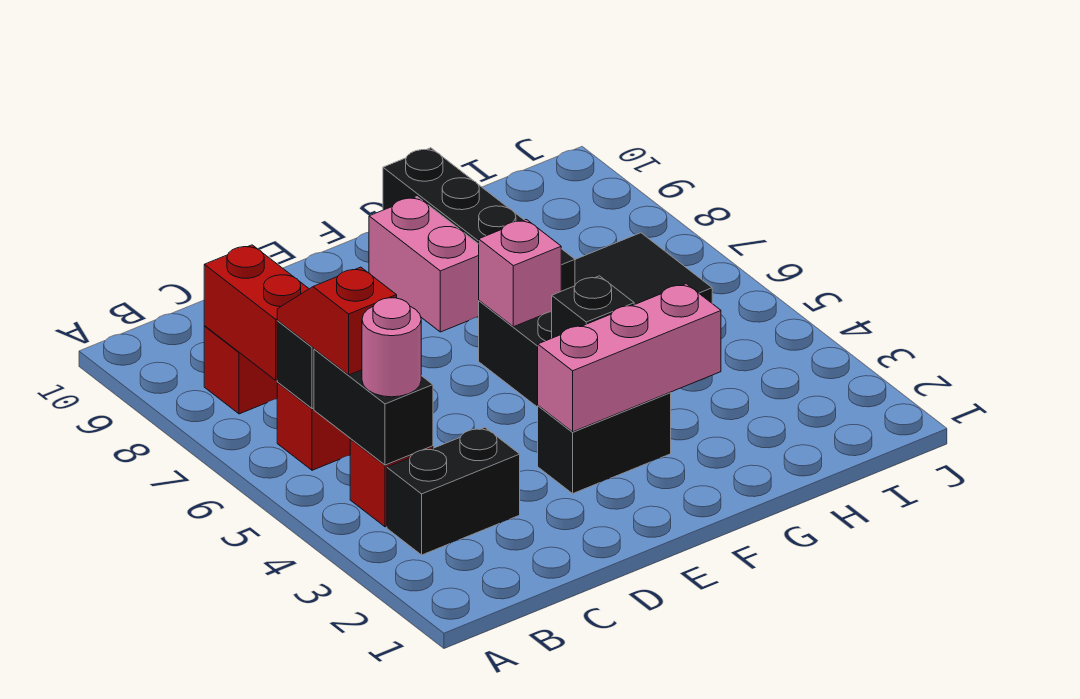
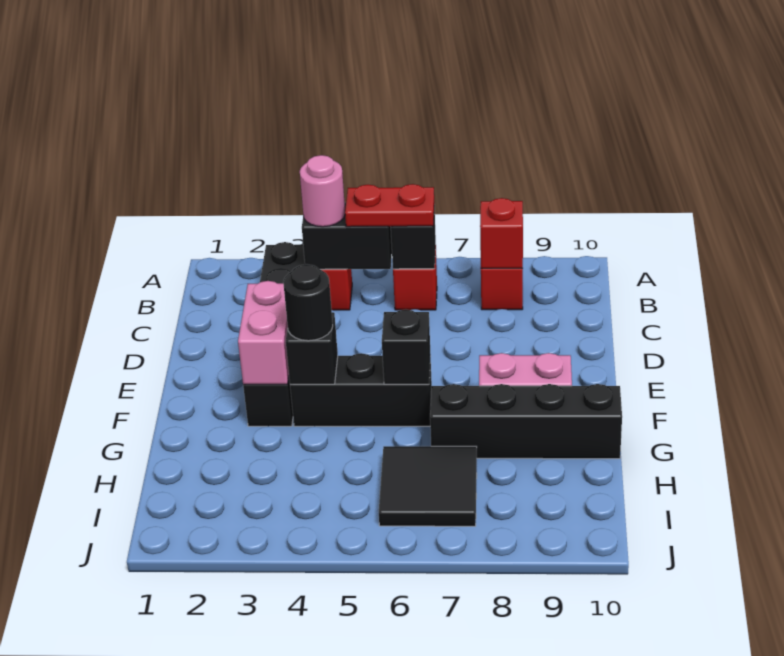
red slope B5:B6 level 3 top 5 -> red plate B5:B6 level 3
red brick B7:B8 level 2 -> red brick B8 level 2
pink brick E3:G3 level 2 -> pink brick E3:F3 level 2
none -> black round brick F4 level 3
pink brick F6 level 2 -> black brick F6 level 2

